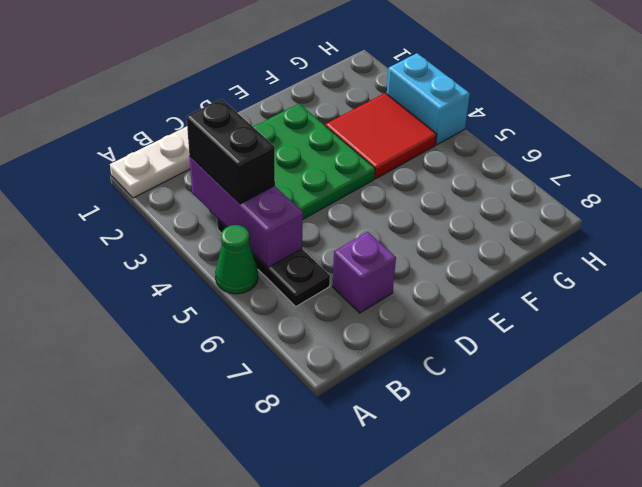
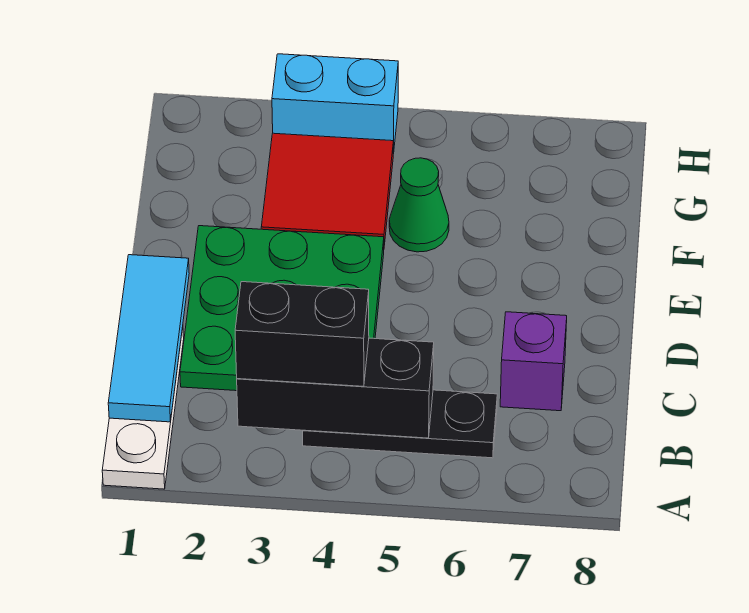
green cone A5 level 1 -> green cone F5 level 1
none -> cyan tile B1:D1 level 2
purple brick B3:B5 level 2 -> black brick B3:B5 level 2

